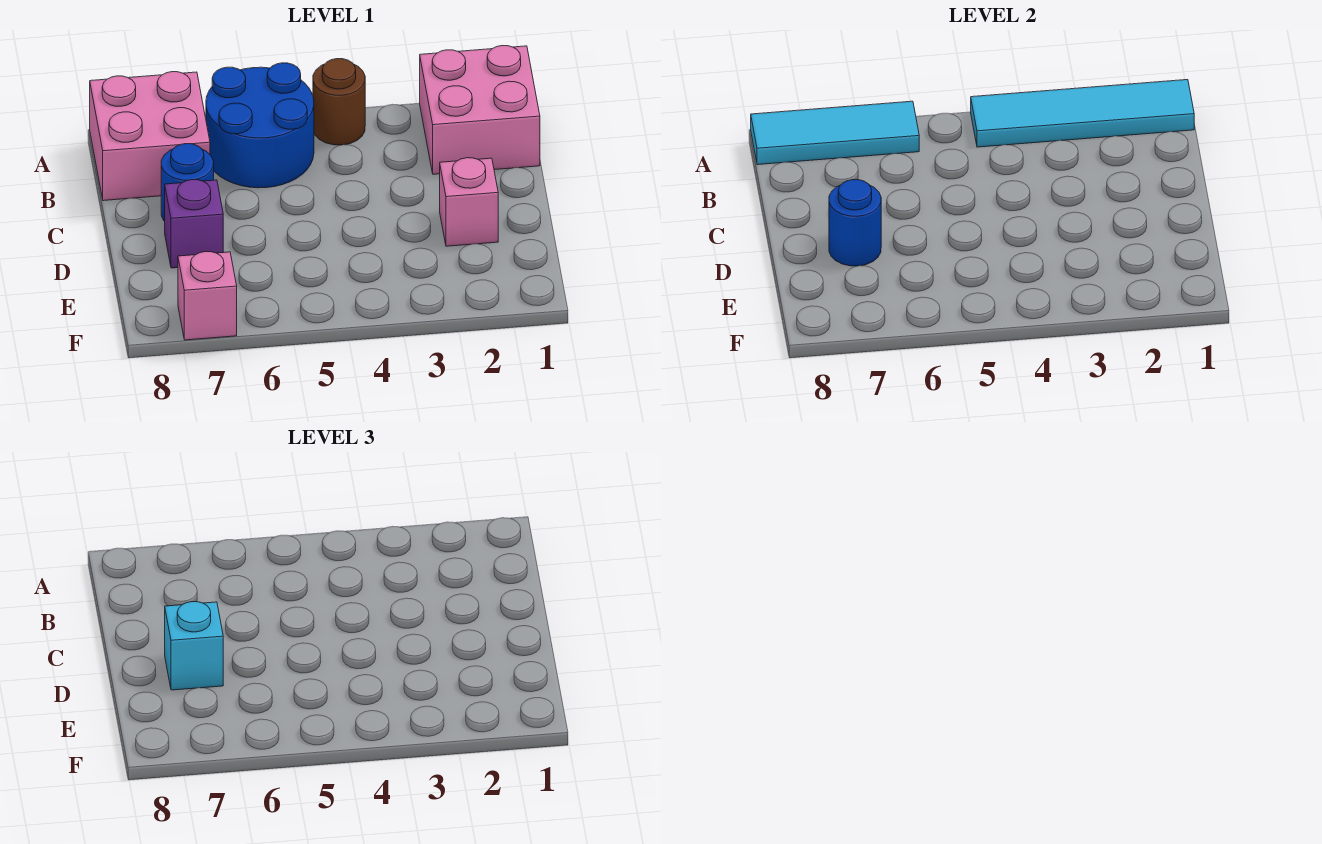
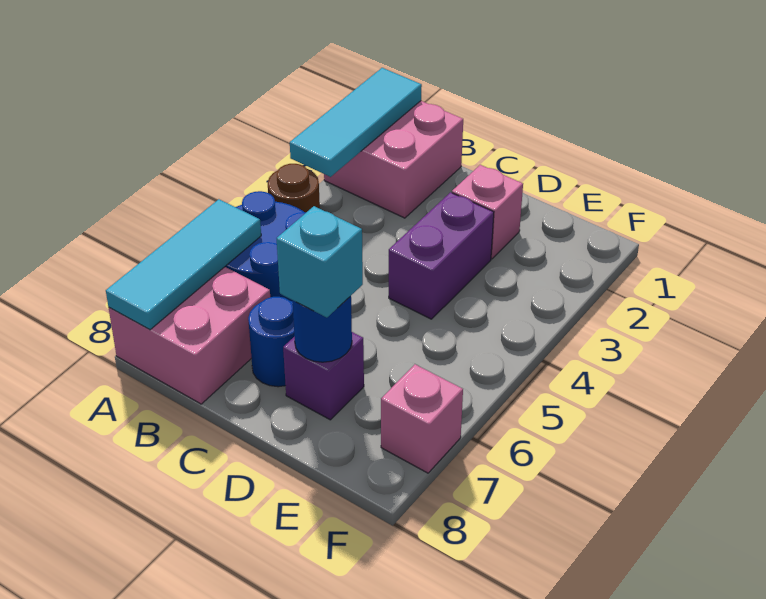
cyan tile A1:A4 level 2 -> cyan tile A1:A3 level 2
none -> purple brick D3:D4 level 1

